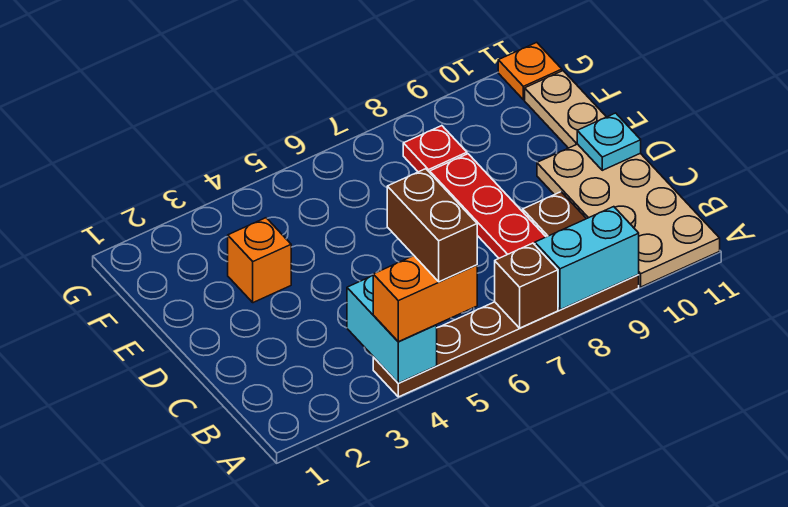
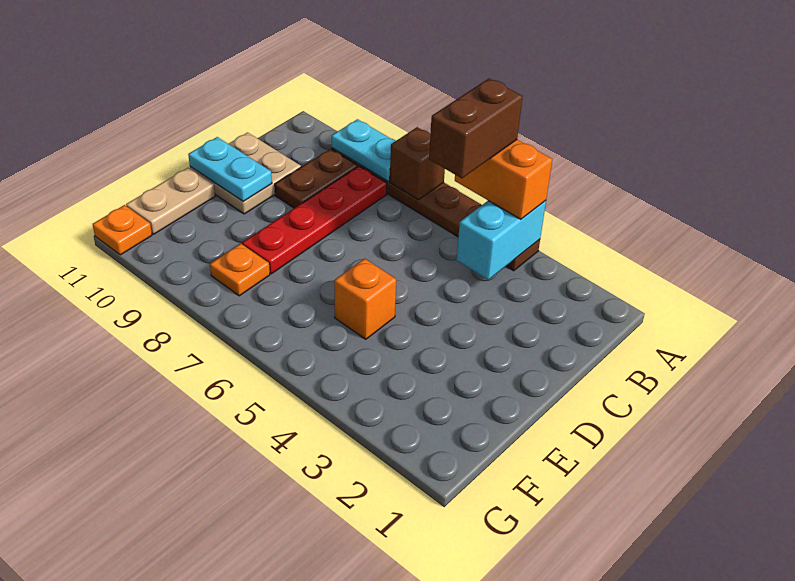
cyan brick A8:A9 level 2 -> cyan plate A8:A9 level 2
tan plate A10:D11 level 1 -> tan plate C10:D11 level 1
cyan plate D11 level 2 -> cyan plate D10:D11 level 2
orange brick E3 level 1 -> orange brick E5 level 1
red plate F8 level 1 -> orange plate F8 level 1

